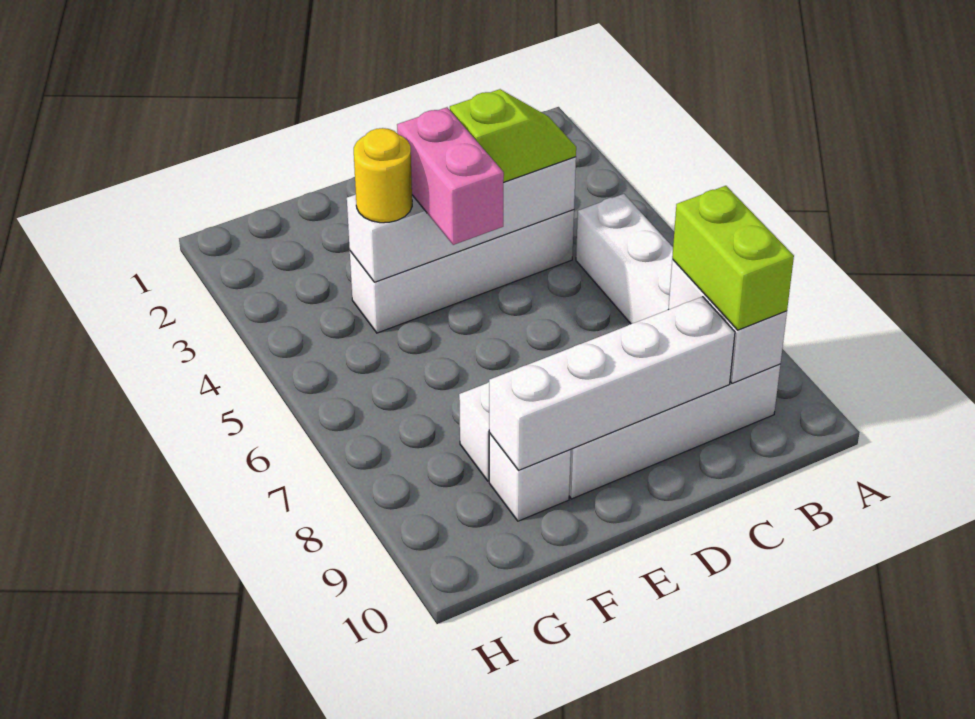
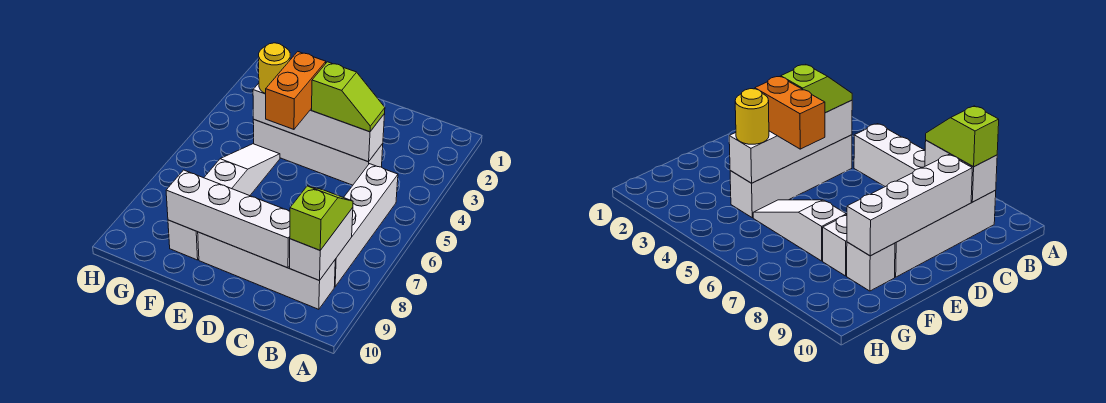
lime brick B8:B9 level 3 -> lime slope B8:B9 level 3 top 9
pink brick E4:E5 level 3 -> orange brick E4:E5 level 3
none -> white slope F5:F7 level 1 top 7

